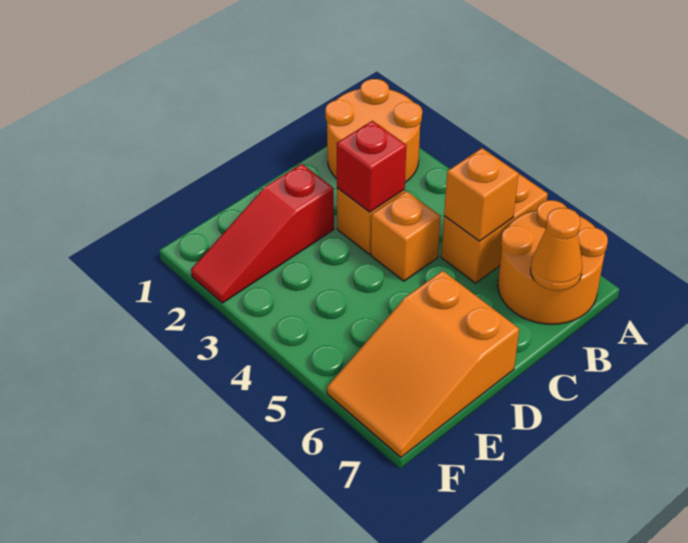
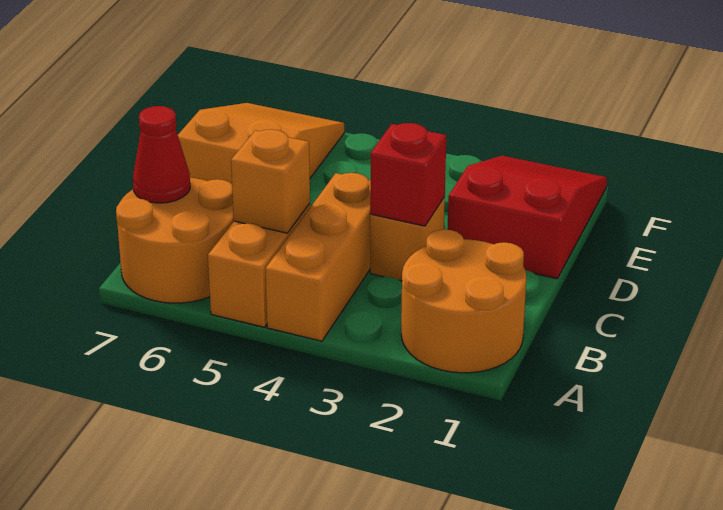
orange cone B7 level 2 -> red cone B7 level 2
orange brick C4 level 1 -> orange brick A4:C4 level 1
red slope D2:F2 level 1 top D -> red slope D1:F2 level 1 top D

